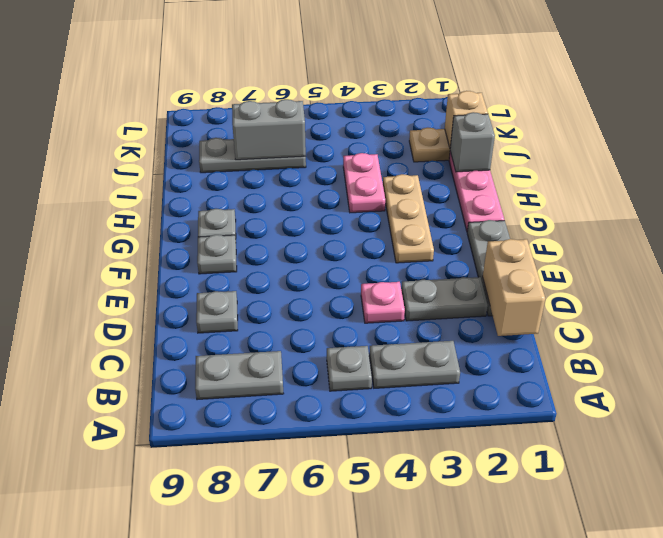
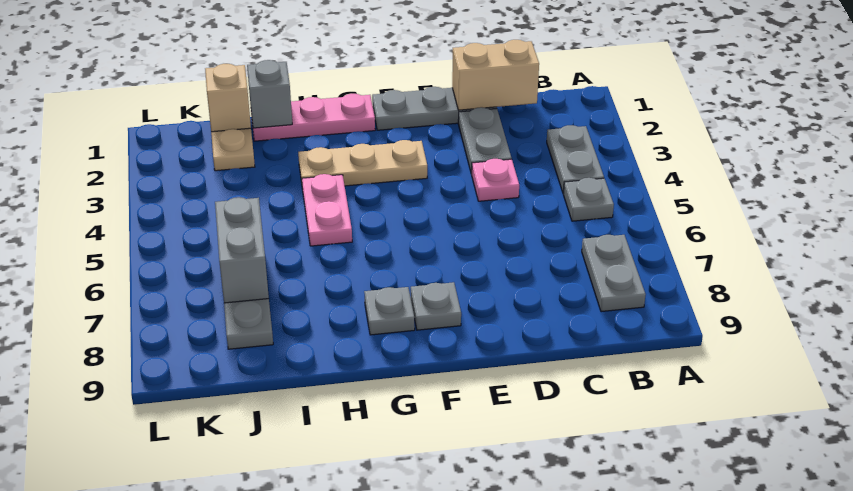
grey plate D8 level 1 -> none
pink plate H4:I4 level 1 -> pink plate H4:H5 level 1

